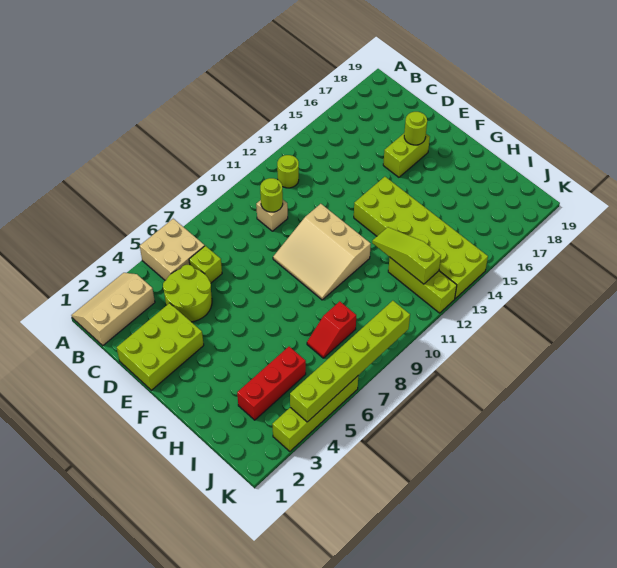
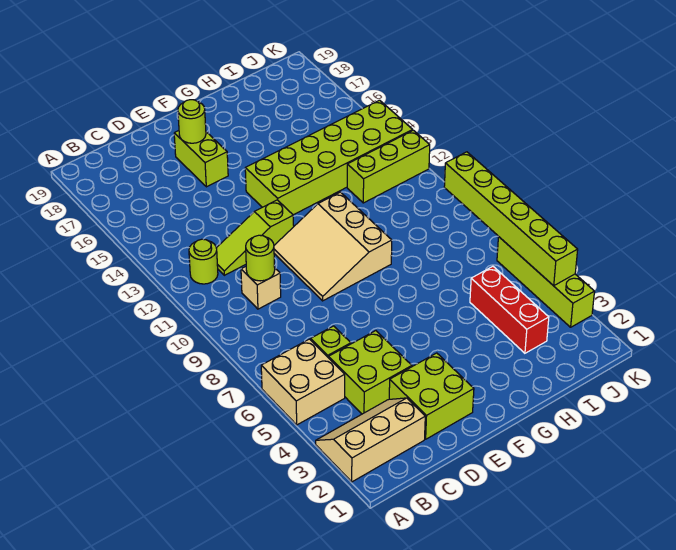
tan slope A1:B3 level 1 top B -> tan slope A2:C3 level 1 top 2
lime round brick C4:D5 level 1 -> lime brick C4:D5 level 1
lime brick D1:E3 level 1 -> lime brick D2:E3 level 1
tan slope E9:G11 level 1 top 11 -> tan slope E9:G11 level 1 top G
lime slope H12:J12 level 2 top J -> lime slope C12:E12 level 1 top E
red slope I7:I8 level 1 top 8 -> none

